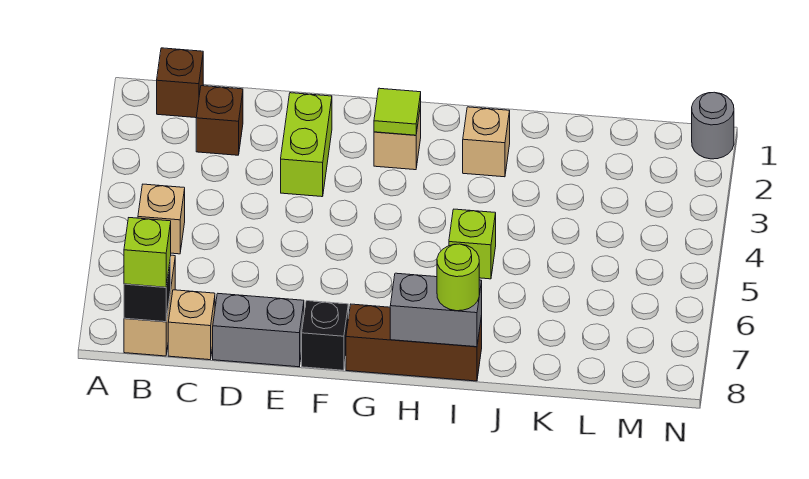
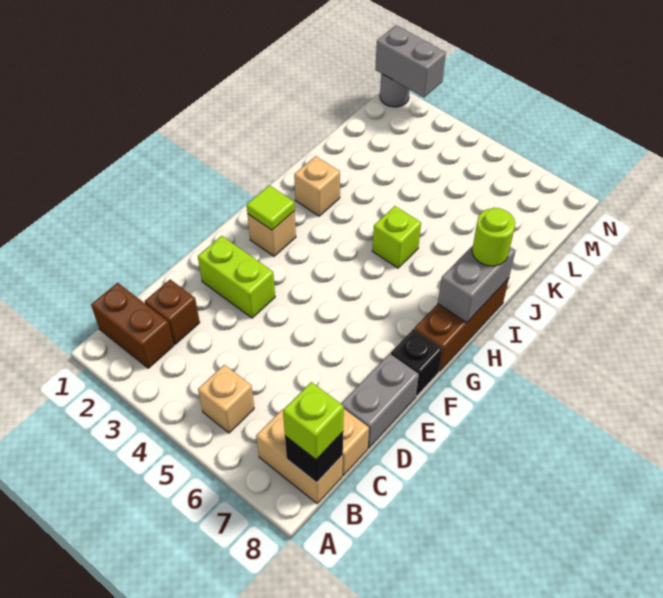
brown brick B1 level 1 -> brown brick B1:B2 level 1
none -> grey brick N1:N2 level 2

